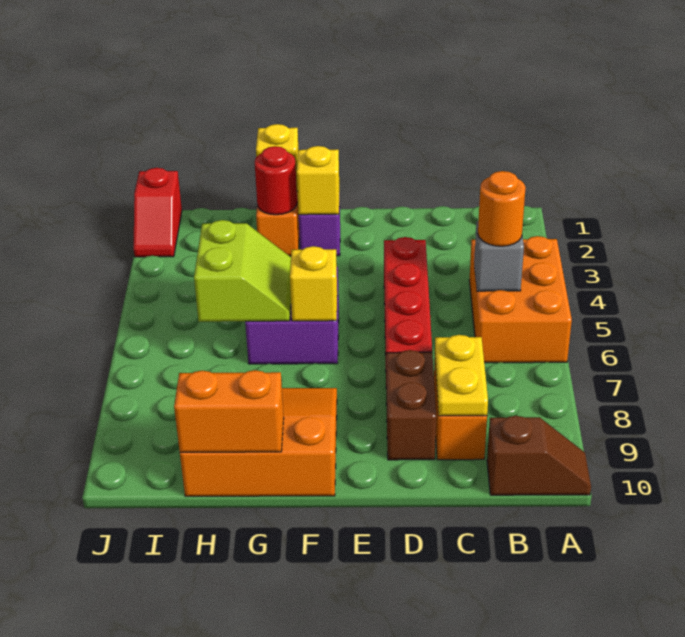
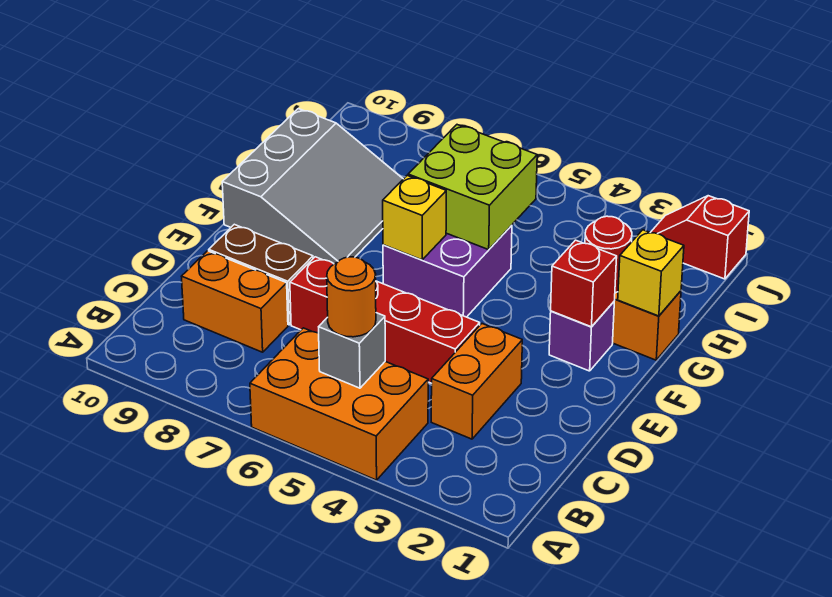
brown slope A10:B10 level 1 top B -> none
yellow plate C8:C9 level 2 -> none
yellow brick F2 level 2 -> red brick F2 level 2
orange slope F8:H10 level 1 top 10 -> grey slope F8:H10 level 1 top 10
lime slope G5:H6 level 2 top H -> lime brick G5:H6 level 2
orange brick G10:H10 level 2 -> orange brick C3:D3 level 1

